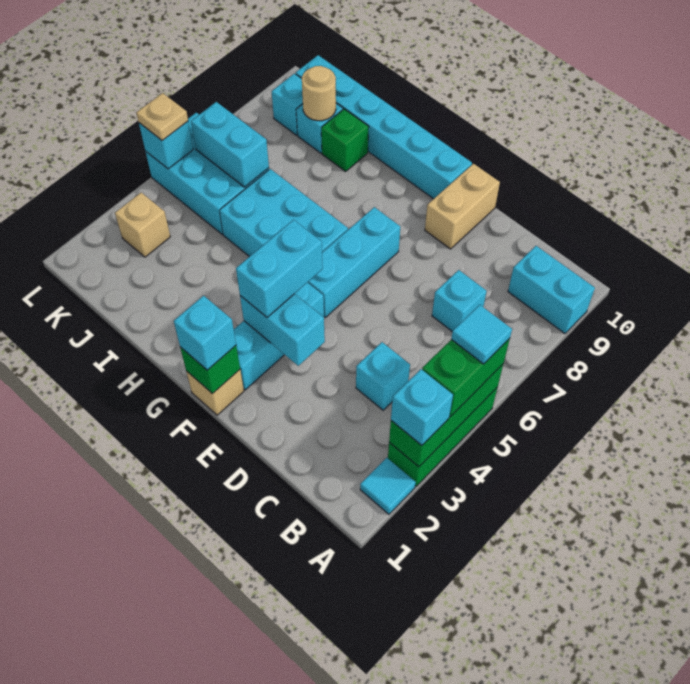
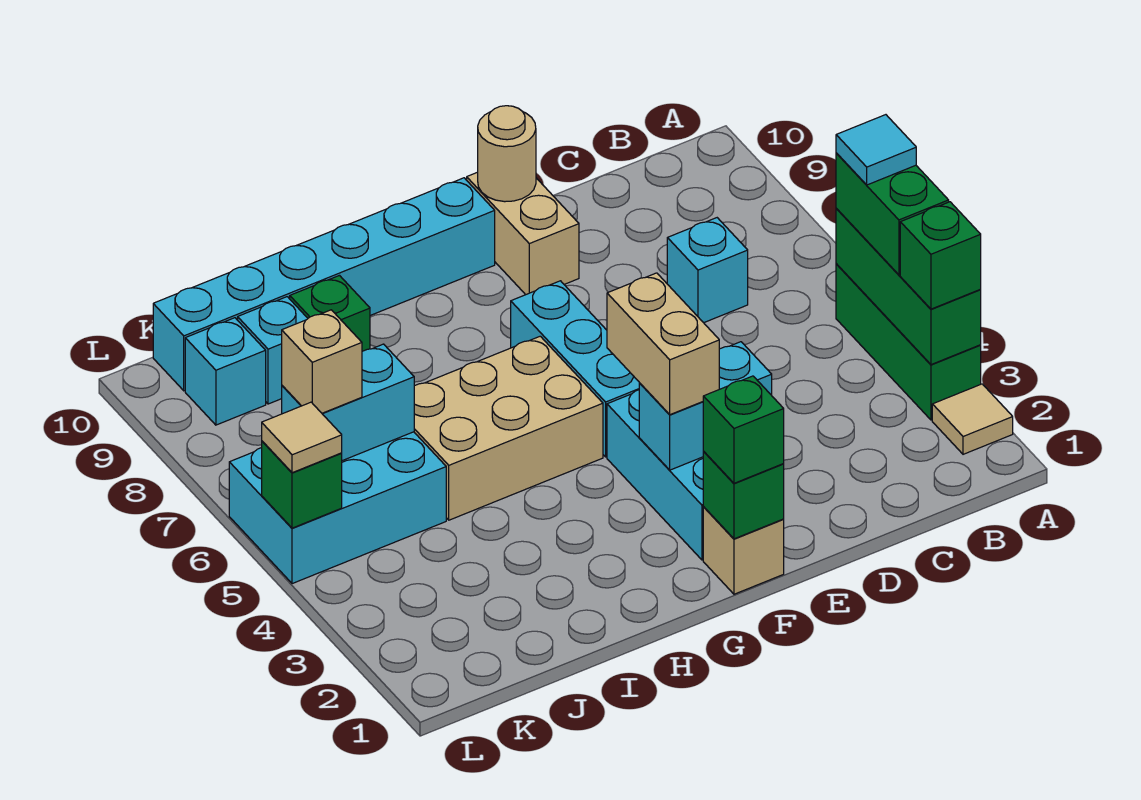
cyan tile A2 level 1 -> tan tile A2 level 1
cyan brick A3 level 3 -> green brick A3 level 3
cyan brick A9:B9 level 1 -> none
cyan brick C4 level 1 -> none
cyan brick F1 level 3 -> green brick F1 level 3
cyan brick F3:F4 level 3 -> tan brick F3:F4 level 3
cyan brick G5:I6 level 1 -> tan brick G5:I6 level 1
tan round brick J9 level 2 -> tan round brick E10 level 2
tan brick K3 level 1 -> tan brick K6 level 3
cyan brick L5 level 2 -> green brick L5 level 2
tan plate L5 level 3 -> tan tile L5 level 3

